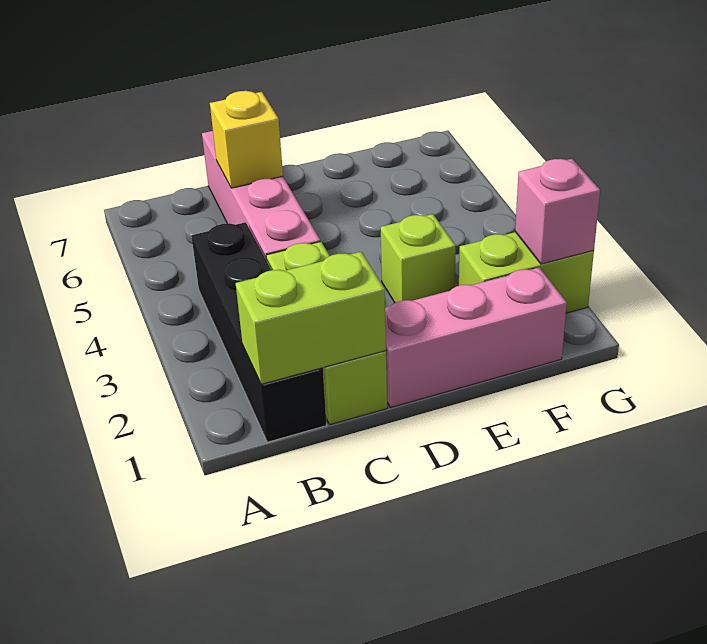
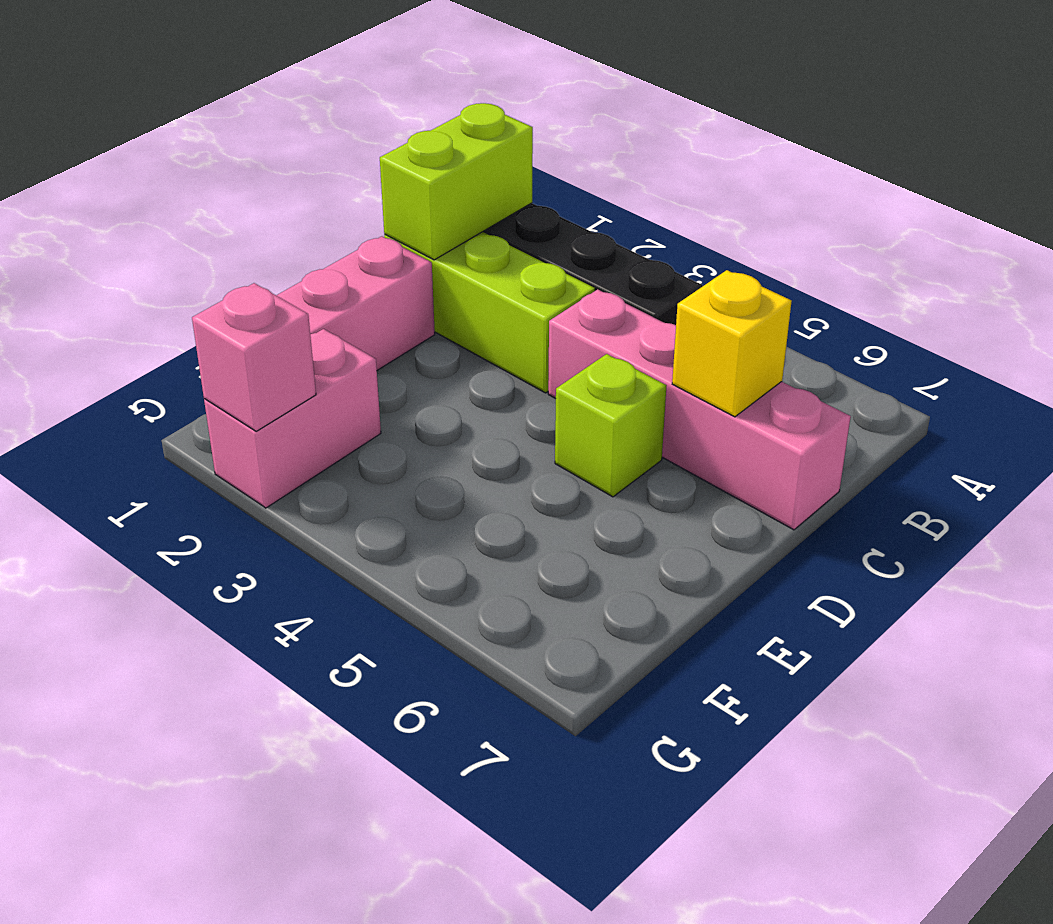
lime brick E3 level 1 -> lime brick D5 level 1
lime brick F2:G2 level 1 -> pink brick F2:G2 level 1

